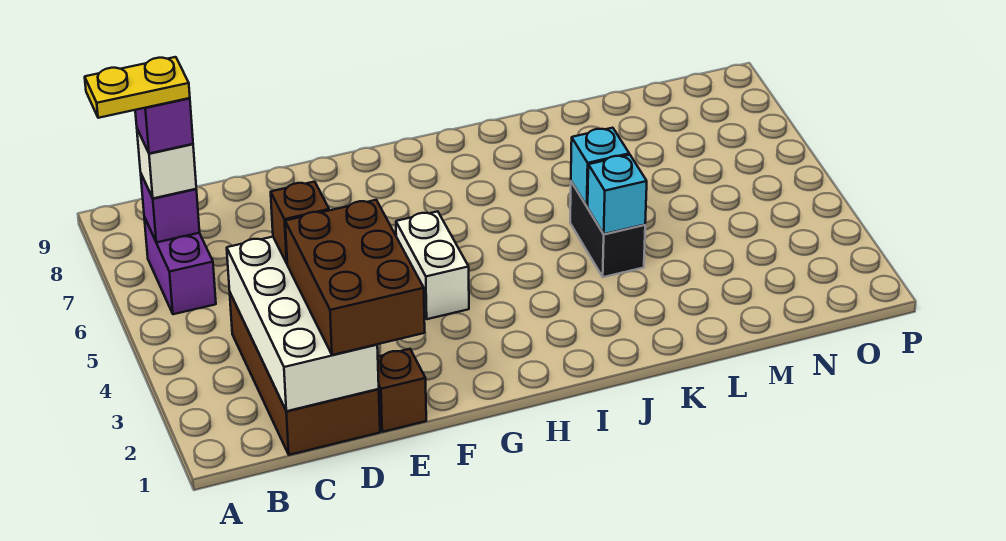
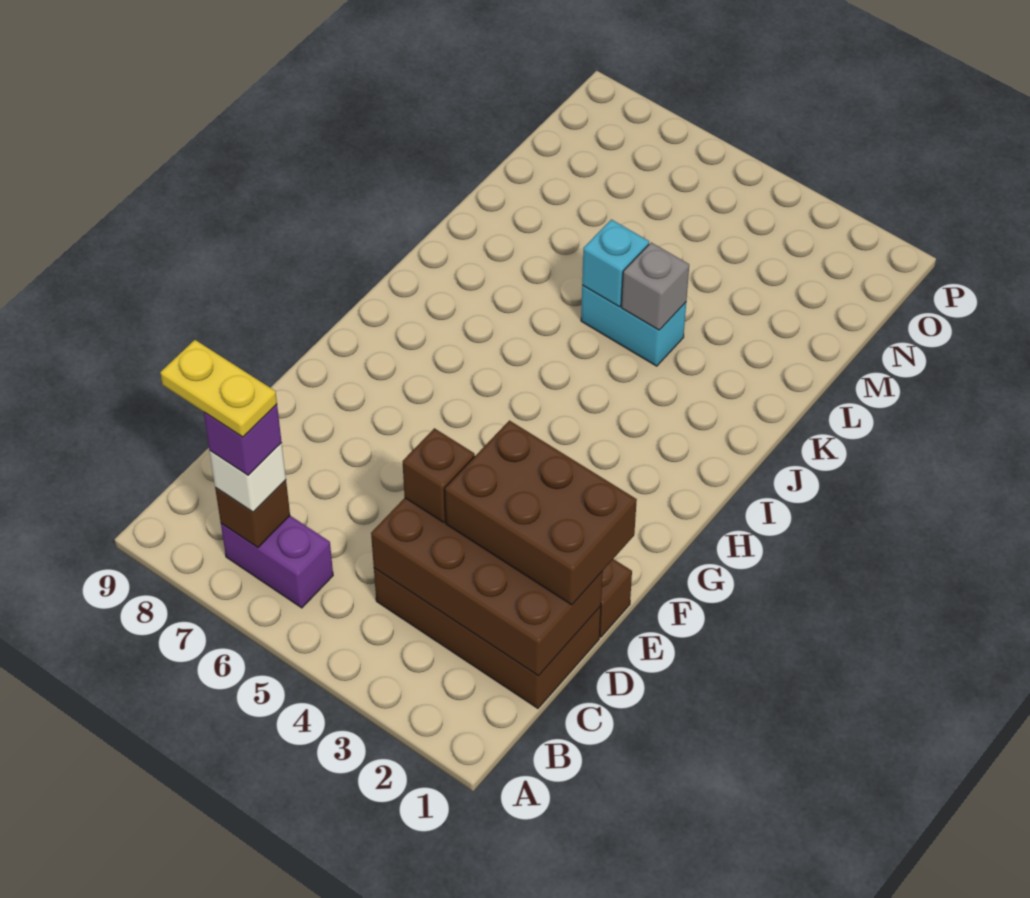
yellow plate A7:B7 level 5 -> yellow plate B7:B8 level 5
purple brick B7 level 2 -> brown brick B7 level 2
white brick C1:D4 level 2 -> brown brick C1:D4 level 2
white brick G4:G5 level 1 -> none
black brick K4:K5 level 1 -> cyan brick K4:K5 level 1
cyan brick K4 level 2 -> grey brick K4 level 2

